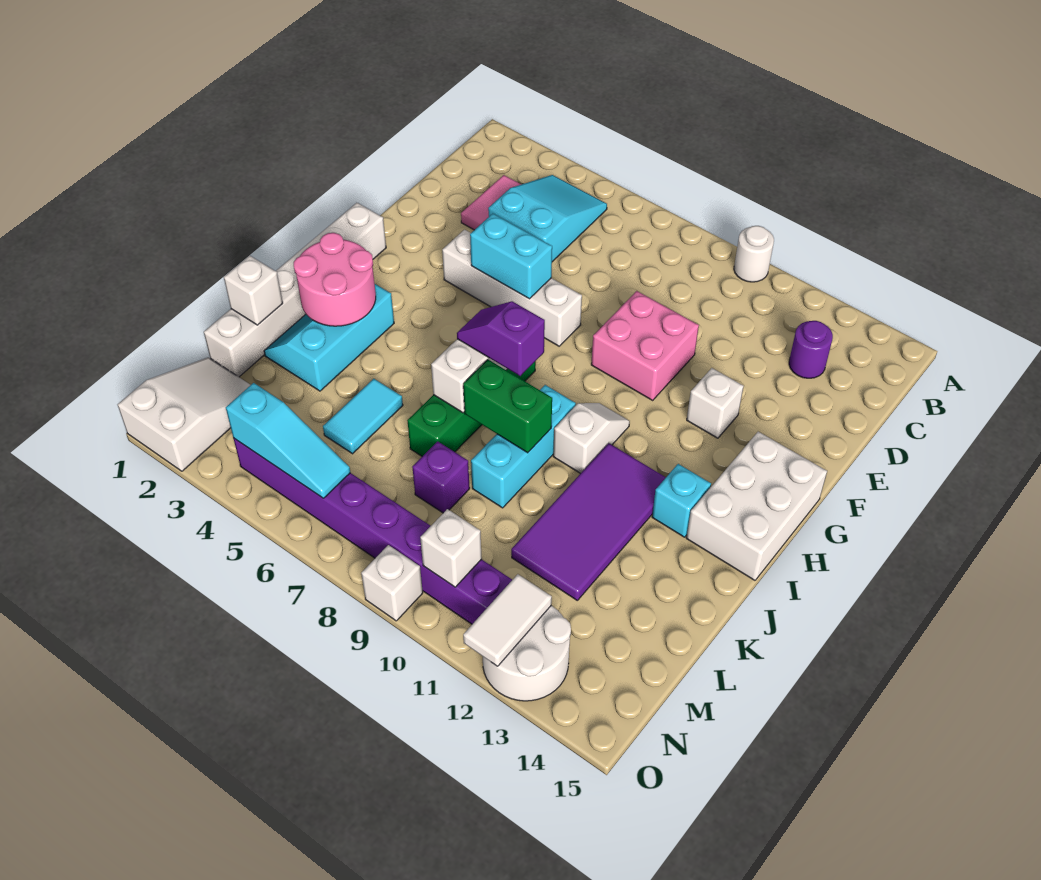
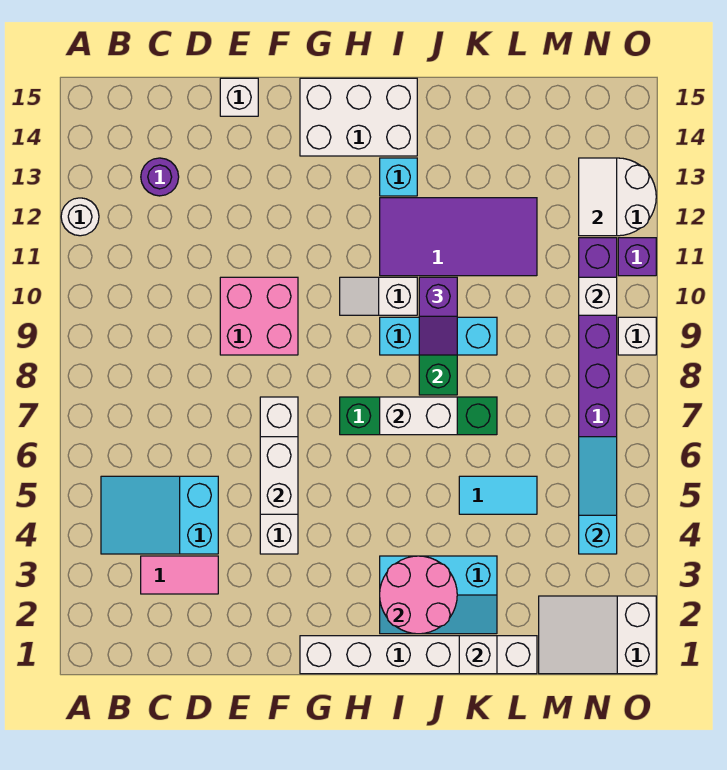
white round brick A10 level 1 -> white round brick A12 level 1
cyan brick F5:F6 level 2 -> white brick F5:F6 level 2
white brick F12 level 1 -> white brick E15 level 1
purple slope I7:I8 level 3 top 8 -> purple slope J9:J10 level 3 top 10
purple brick L8 level 1 -> purple brick O11 level 1
white tile N12:O12 level 2 -> white tile N12:N13 level 2

